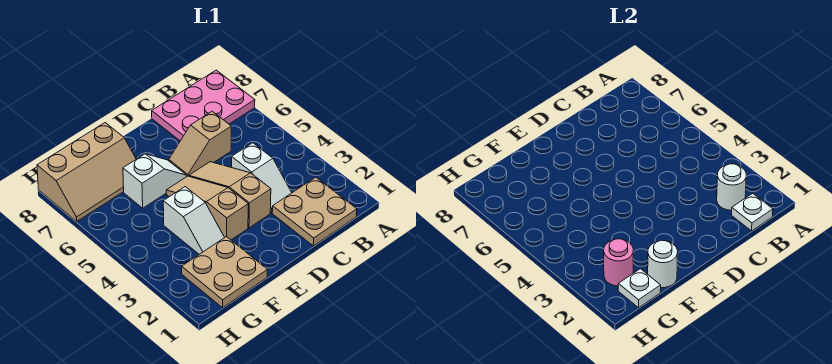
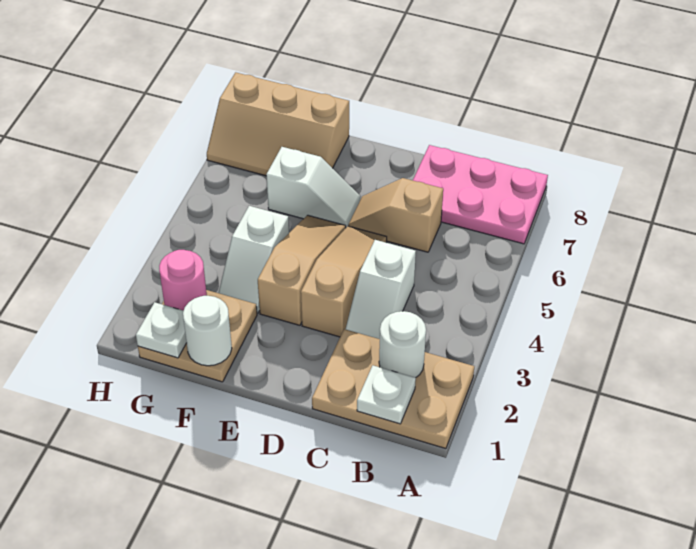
tan plate B1:C2 level 1 -> tan plate A1:C2 level 1

